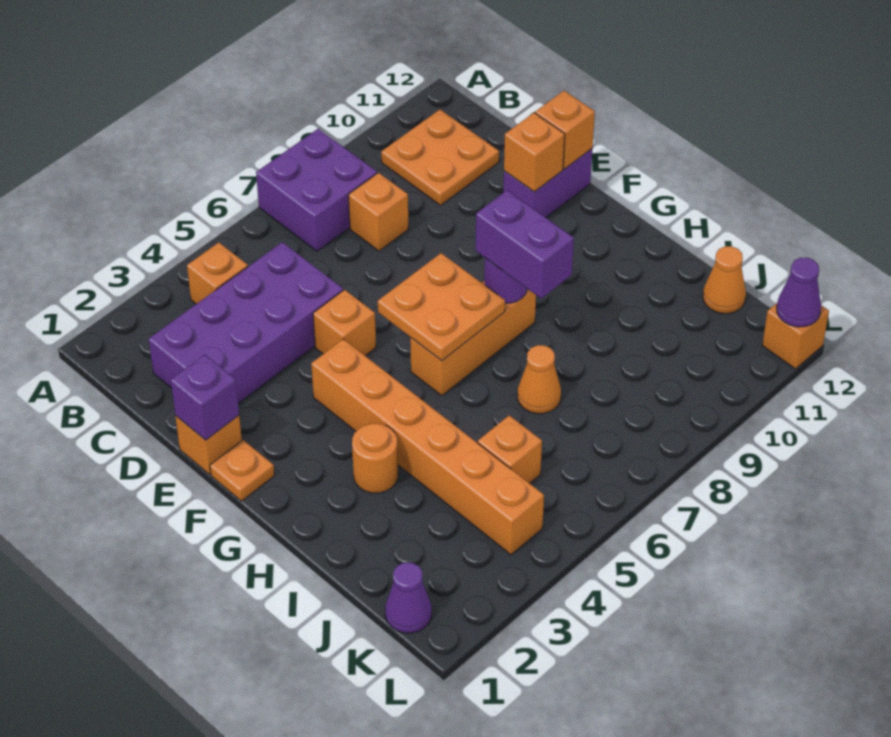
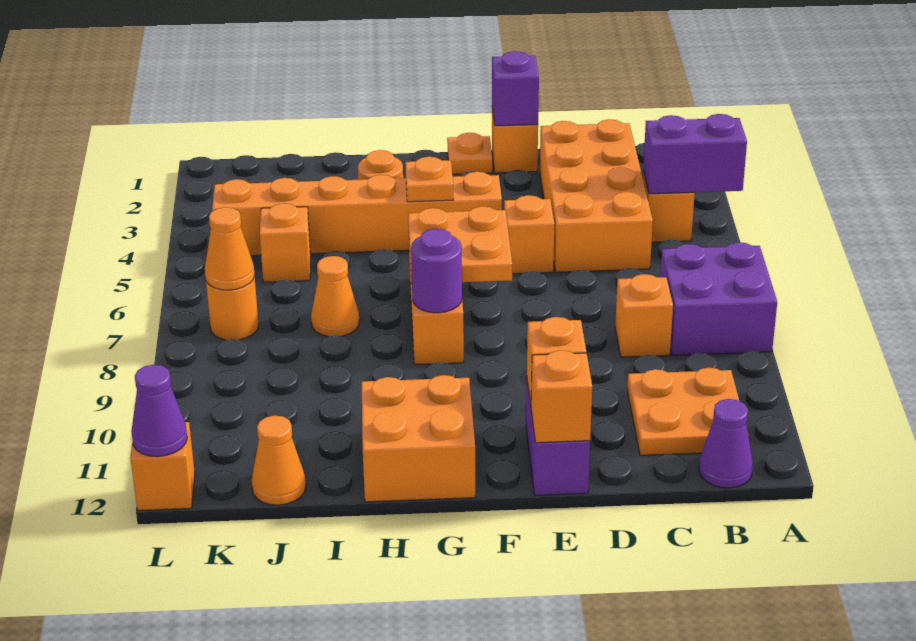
purple brick C2:D5 level 1 -> orange brick C2:D5 level 1
none -> orange plate G4 level 2
purple brick G8:H8 level 3 -> purple brick A4:B4 level 2
none -> orange brick G11:H12 level 1
purple cone K1 level 1 -> purple cone B12 level 1
none -> orange round brick K7 level 1
none -> orange cone K7 level 2

